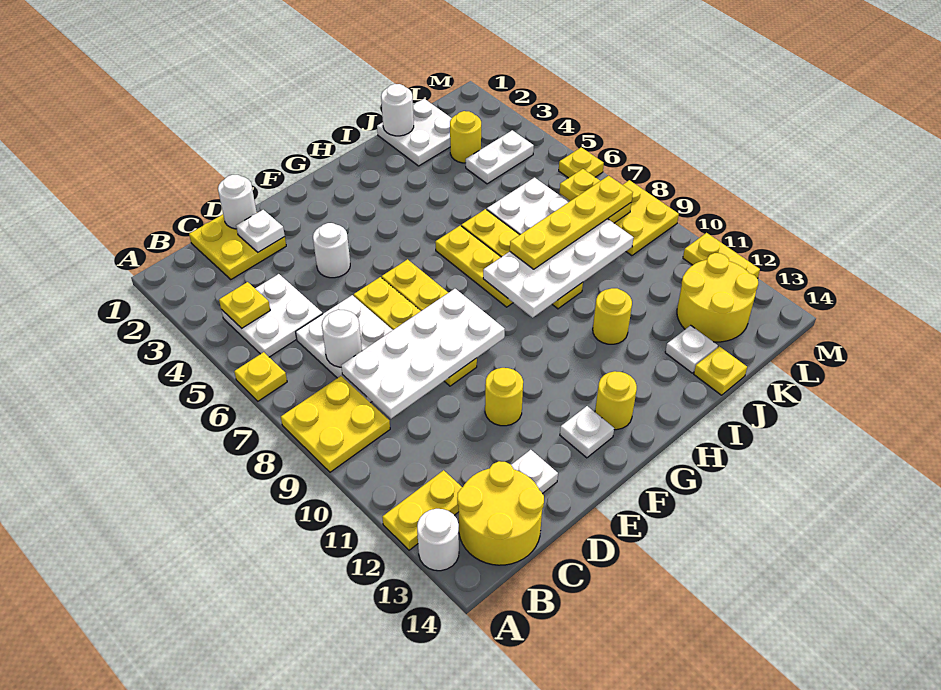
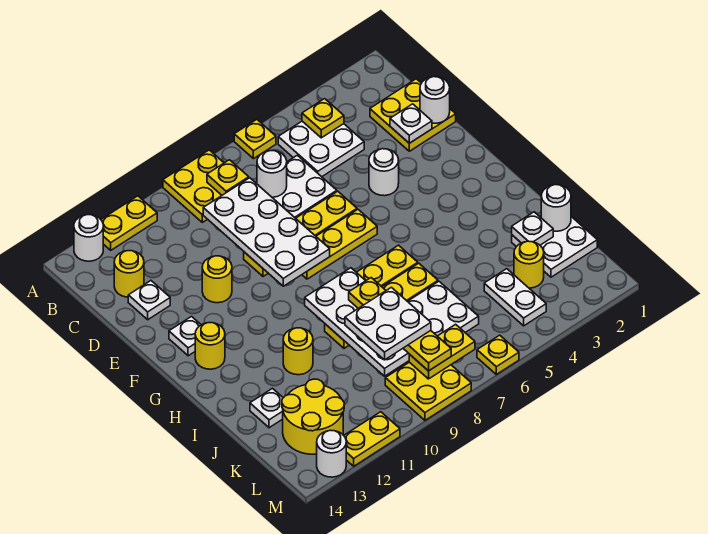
yellow plate A12:B12 level 1 -> yellow plate A11:A12 level 1
yellow round brick B13:C14 level 1 -> yellow round brick C13 level 1
none -> white plate J2 level 2
none -> white plate J8:K9 level 4
yellow plate J14 level 1 -> yellow plate B8 level 2
none -> white round brick M13 level 1

